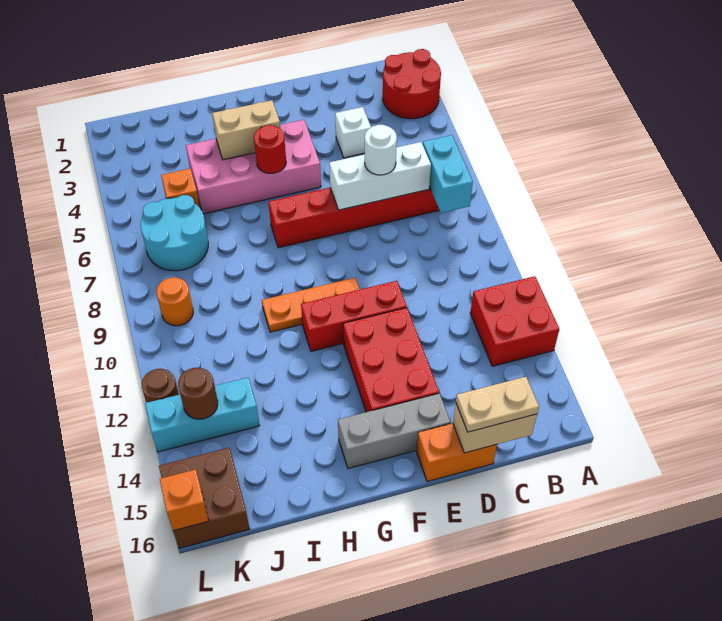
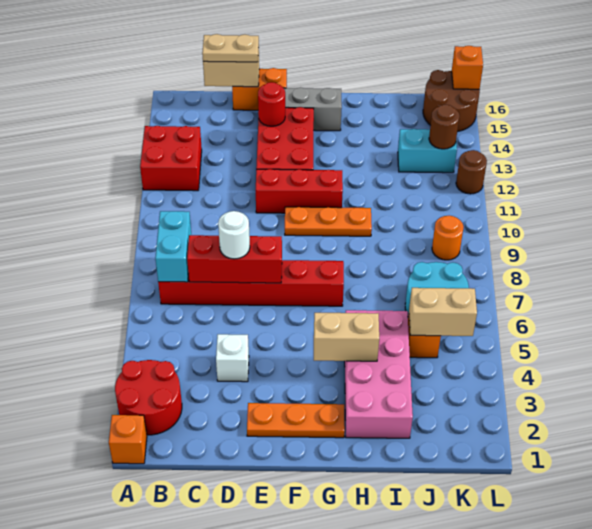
none -> orange brick A1 level 1
white brick C7:E7 level 2 -> red brick C7:E7 level 2
none -> orange plate E2:G2 level 1
pink brick F4:I5 level 1 -> pink brick H2:I5 level 1
red round brick G5 level 2 -> red round brick E14 level 2
none -> tan brick J5:K5 level 2
cyan brick J13:L13 level 1 -> cyan brick J13:K13 level 1
brown brick K15:L16 level 1 -> brown round brick K15:L16 level 1

